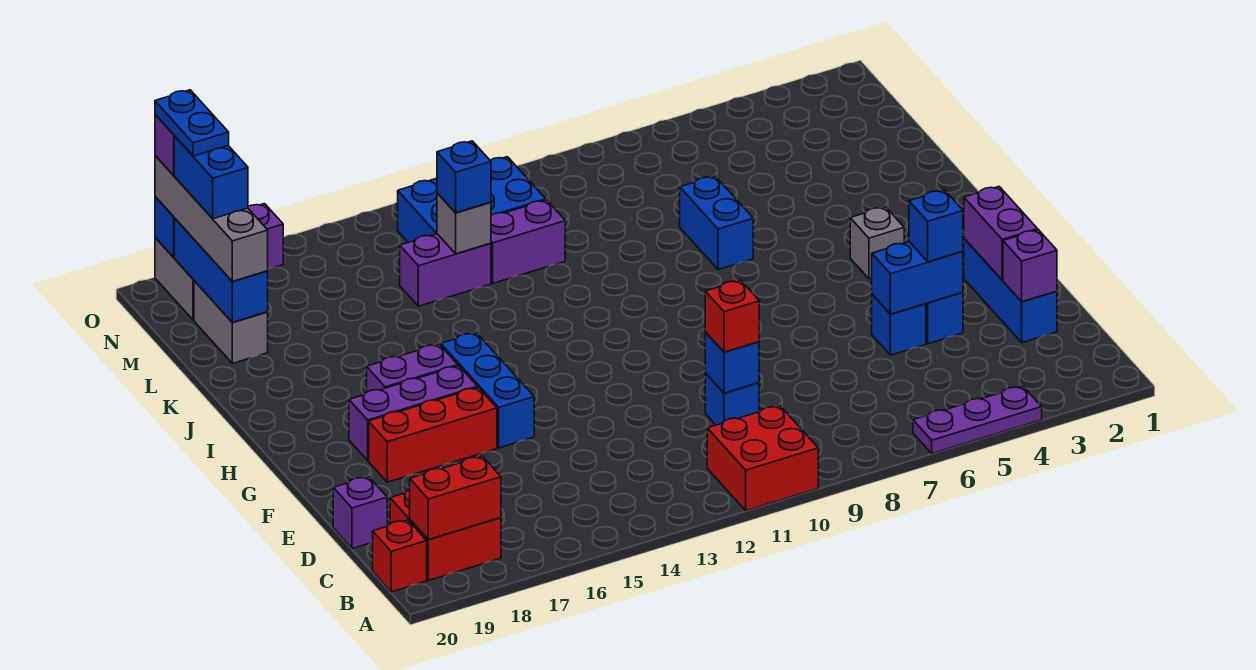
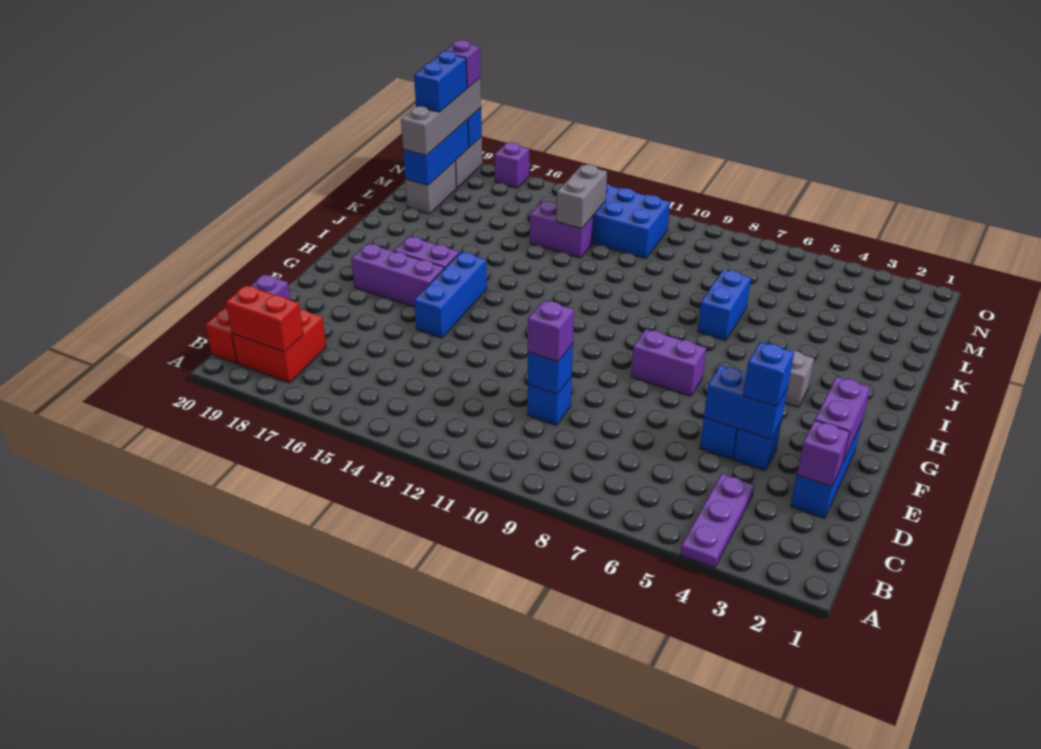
purple plate A4:A6 level 1 -> purple plate A4:C4 level 1
red brick A10:B11 level 1 -> none
red brick D10 level 3 -> purple brick D10 level 3
red brick F16:F18 level 1 -> none
purple brick L11:L12 level 1 -> purple brick G7:G8 level 1
grey brick L13 level 2 -> grey brick L13:M13 level 2
blue brick L13 level 3 -> none
blue plate N19:O19 level 5 -> none

